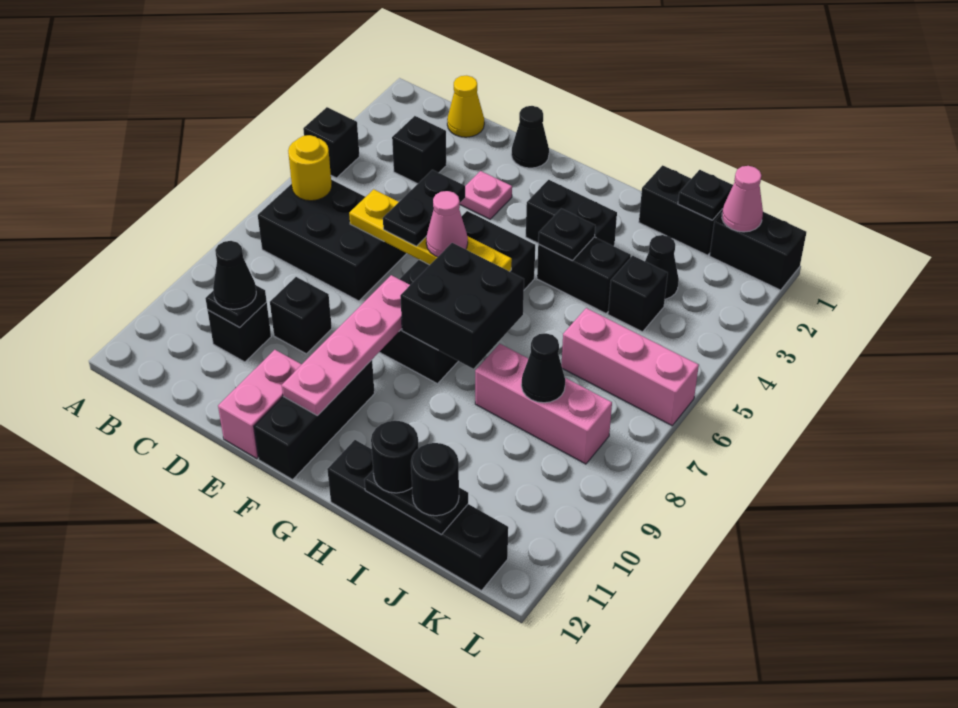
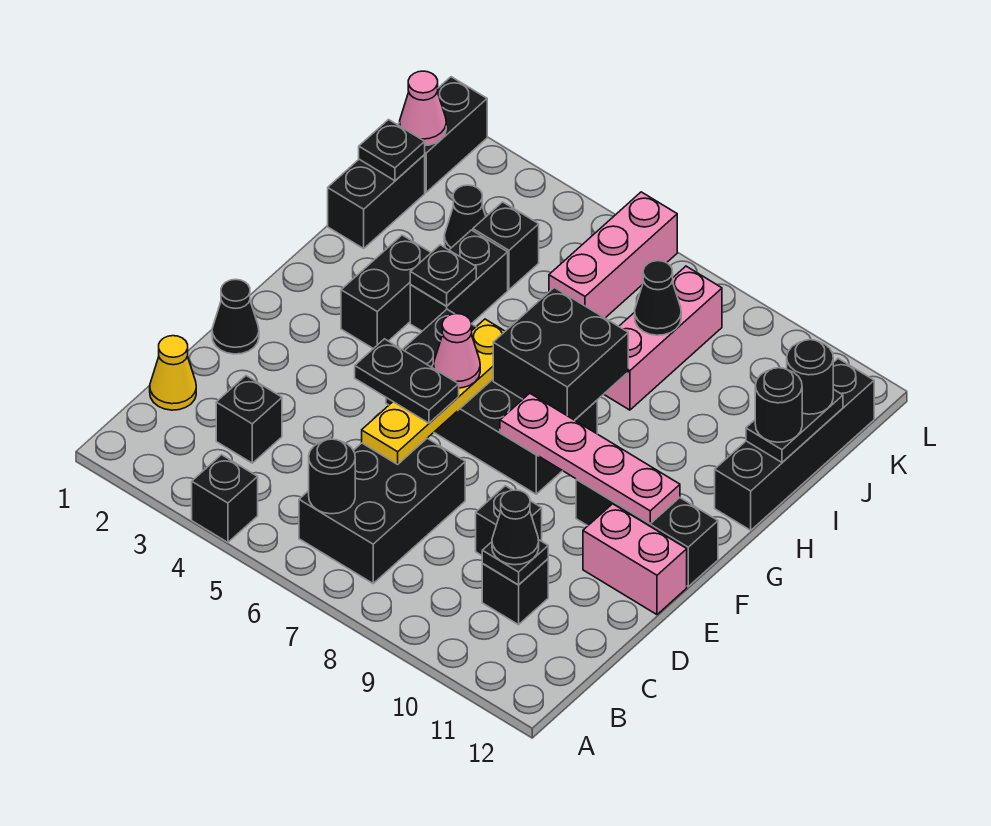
yellow round brick B6 level 2 -> black round brick B6 level 2
pink plate E3 level 1 -> none

